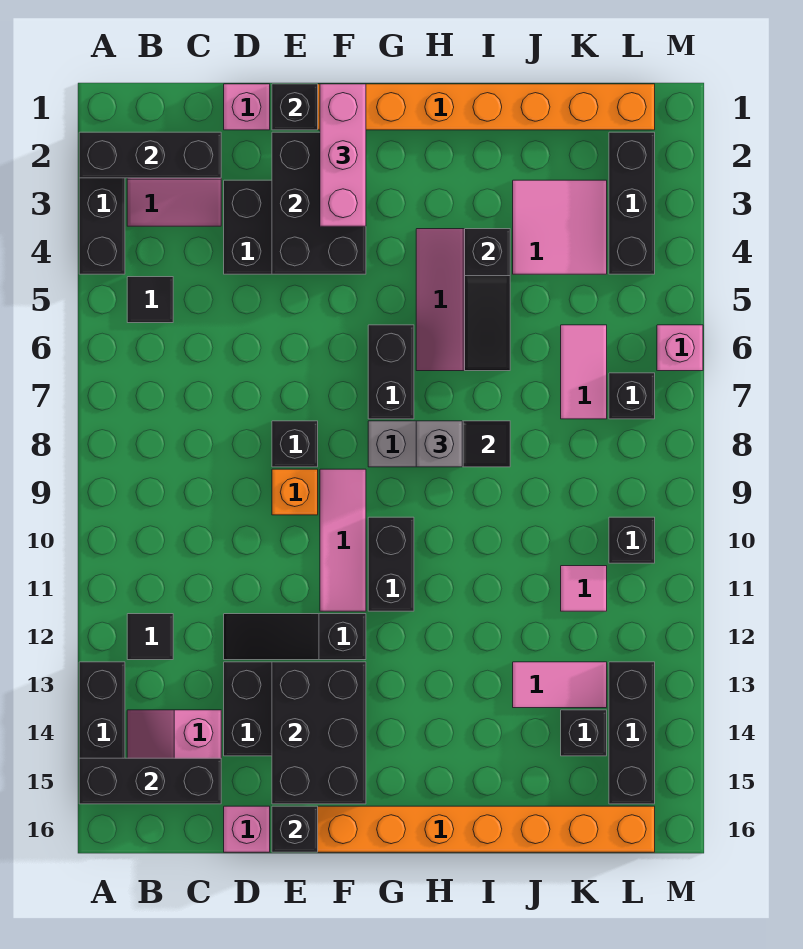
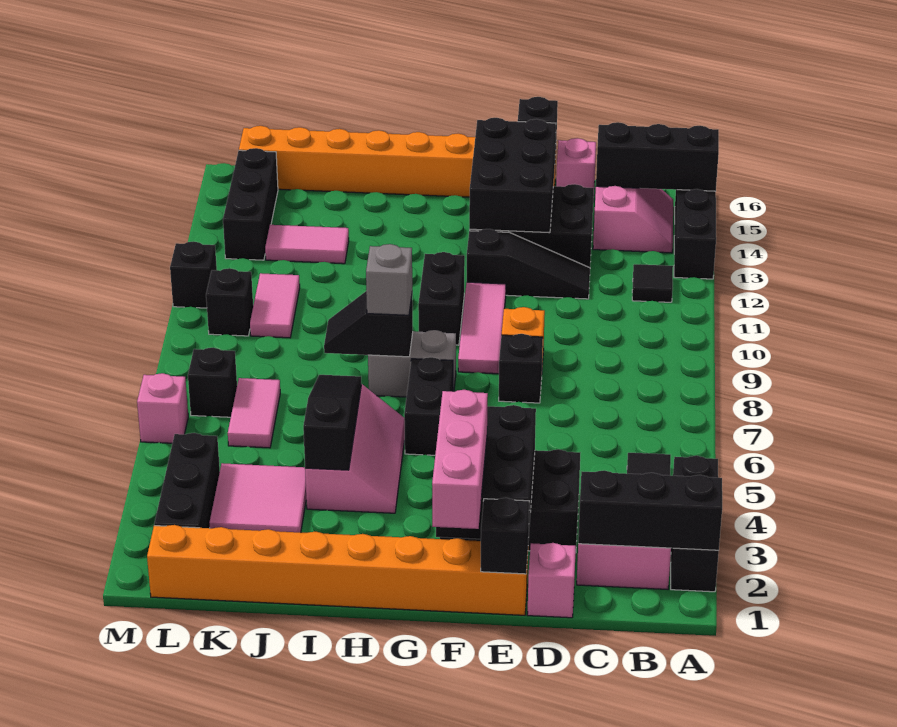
pink tile K11 level 1 -> pink tile K10:K11 level 1
black brick K14 level 1 -> black brick M11 level 1

